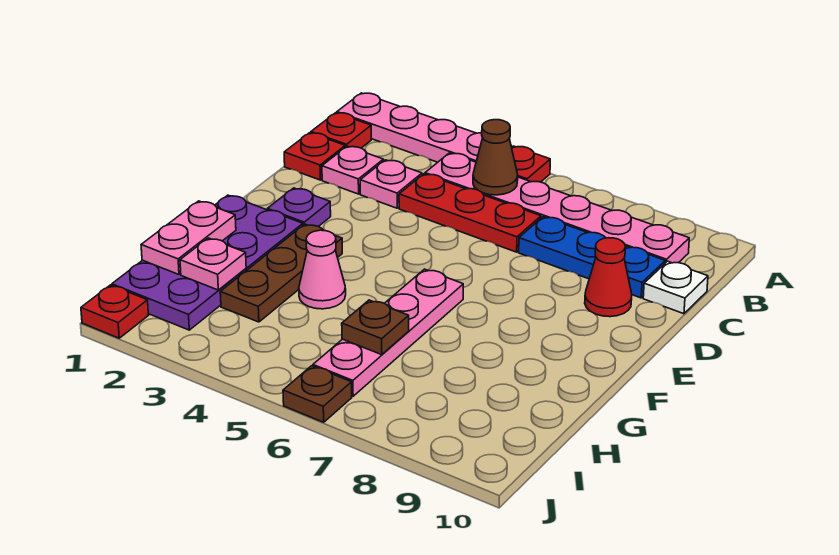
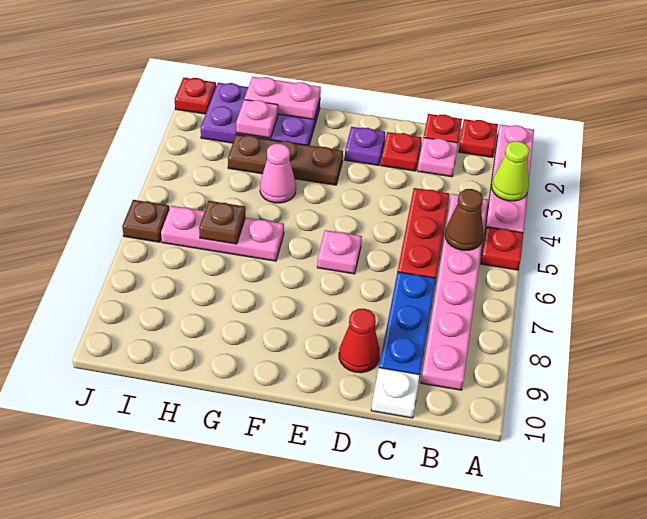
none -> lime cone A3 level 2
pink plate C3 level 1 -> pink plate E6 level 1
none -> red plate D2 level 1
purple plate F1:I2 level 1 -> purple plate G1:I2 level 1
pink plate F6:I6 level 1 -> pink plate G6:I6 level 1

